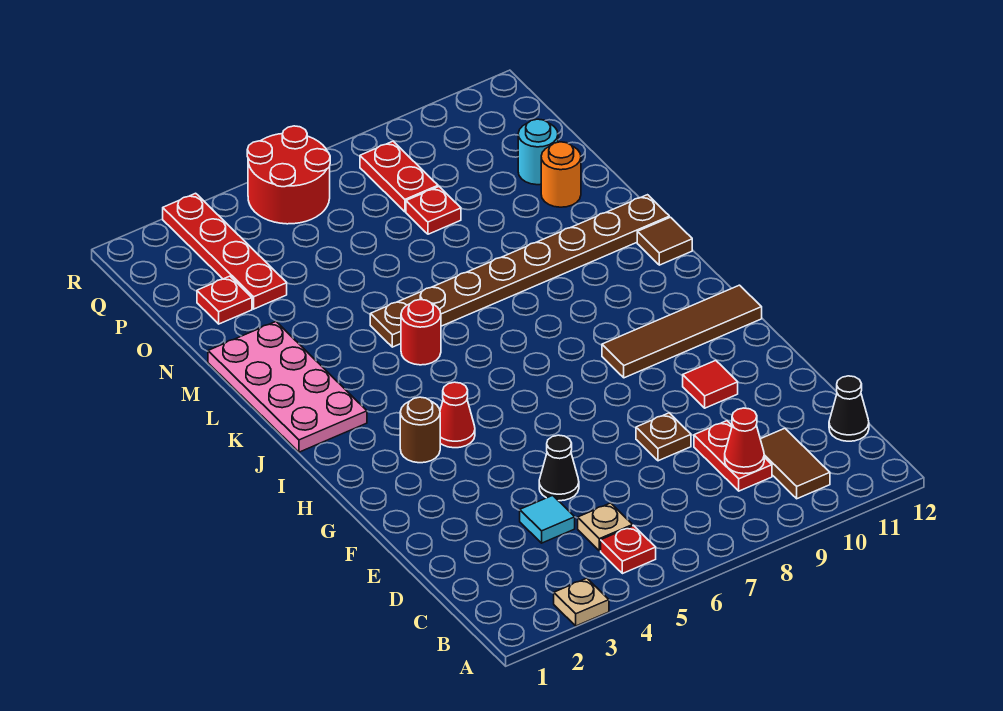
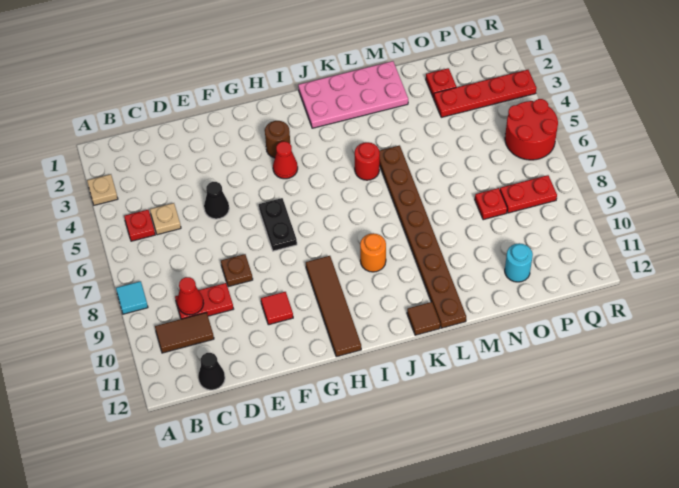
cyan tile D4 level 1 -> cyan tile A8 level 1
none -> black plate G6:G7 level 1
orange round brick N11 level 1 -> orange round brick J9 level 1

